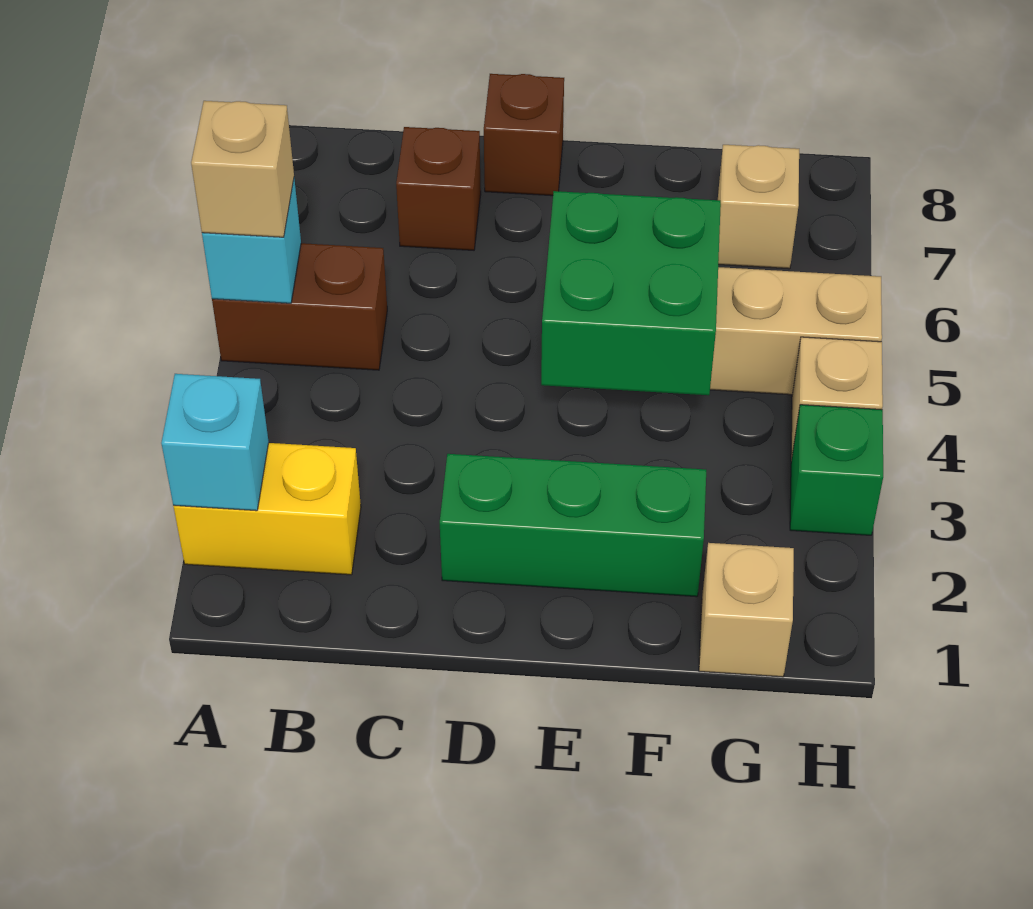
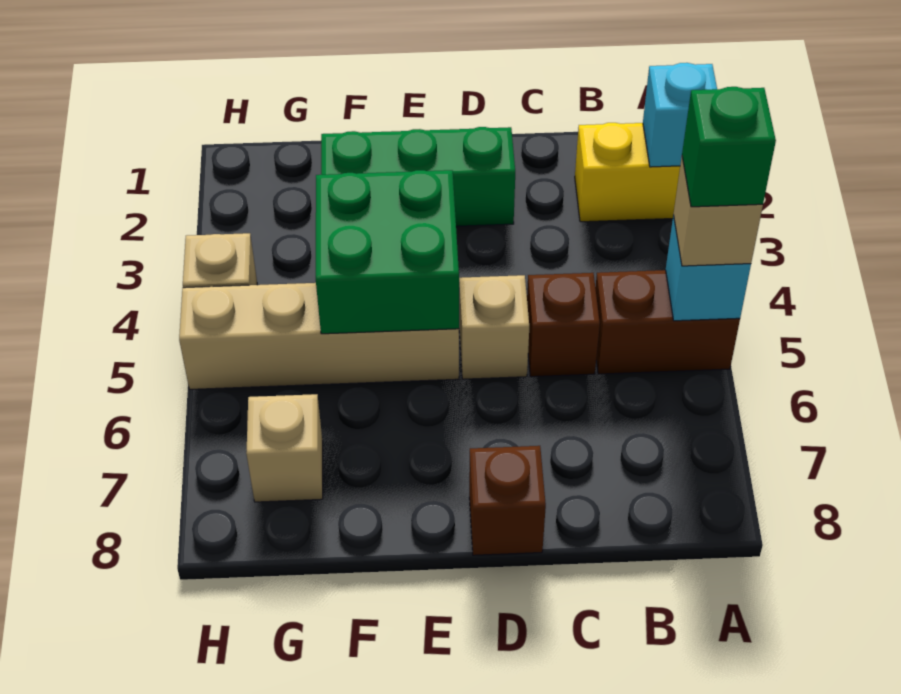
brown brick C7 level 1 -> brown brick C5 level 1
tan brick G1 level 1 -> tan brick D5 level 1
green brick H3 level 1 -> green brick A5 level 4

